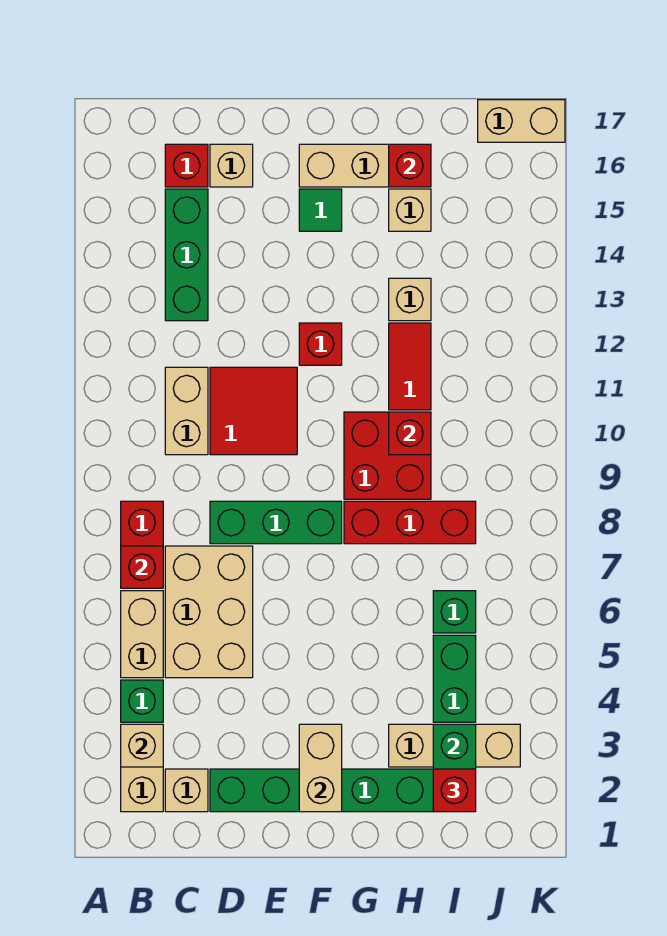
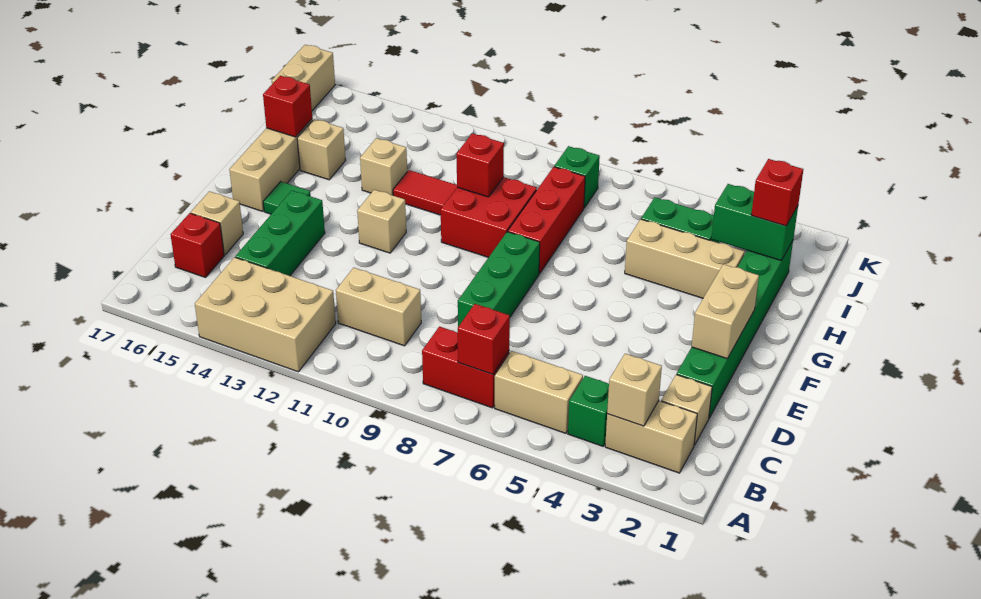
tan brick C5:D7 level 1 -> tan brick A12:B14 level 1
green brick C13:C15 level 1 -> green brick C14:E14 level 1
red tile D10:E11 level 1 -> none
tan brick F2:F3 level 2 -> tan brick E2:F2 level 2
red brick F12 level 1 -> tan brick F12 level 1
tan brick H3:J3 level 1 -> tan brick H3:H5 level 1
green brick I6 level 1 -> green brick J8 level 1

